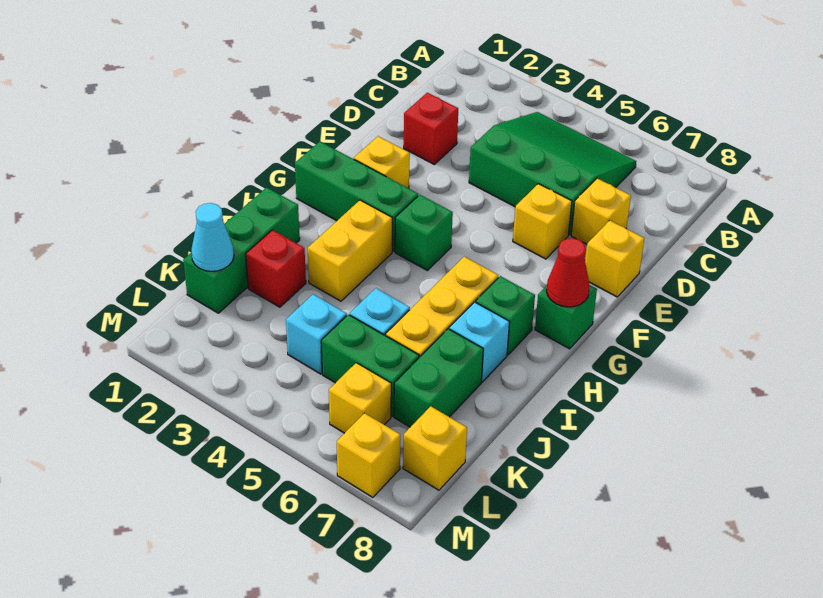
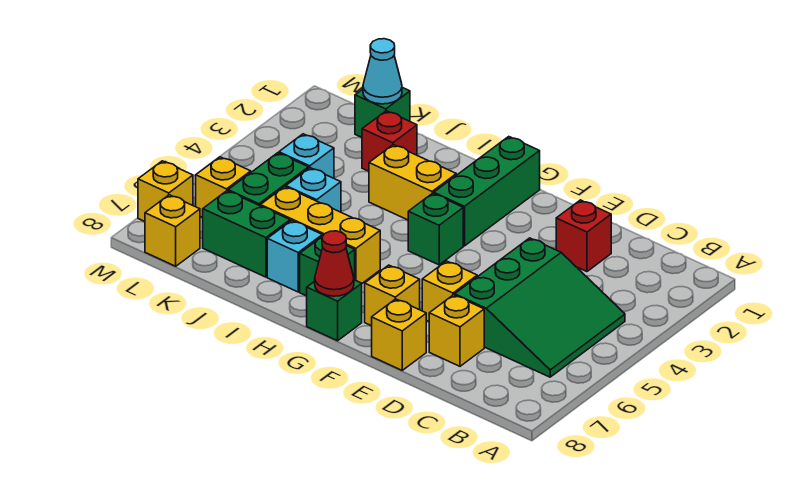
yellow brick F2 level 1 -> yellow brick F7 level 1
green brick I1:K1 level 1 -> green brick K1 level 1

